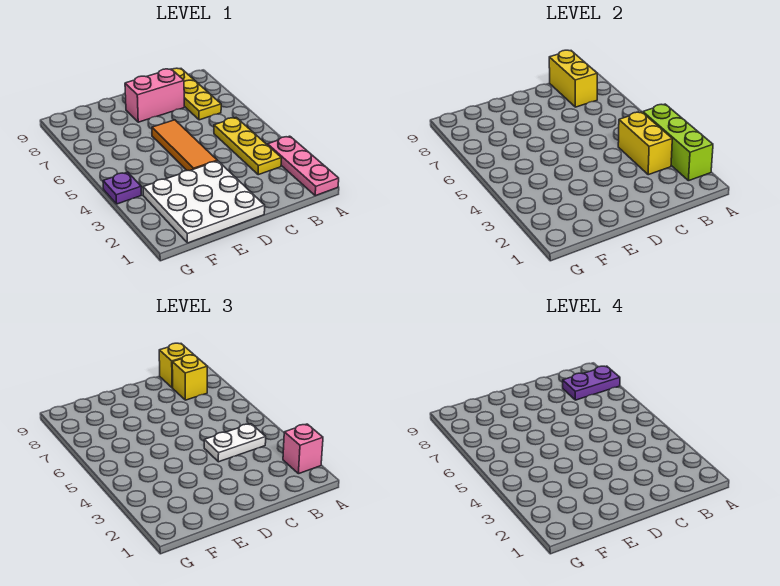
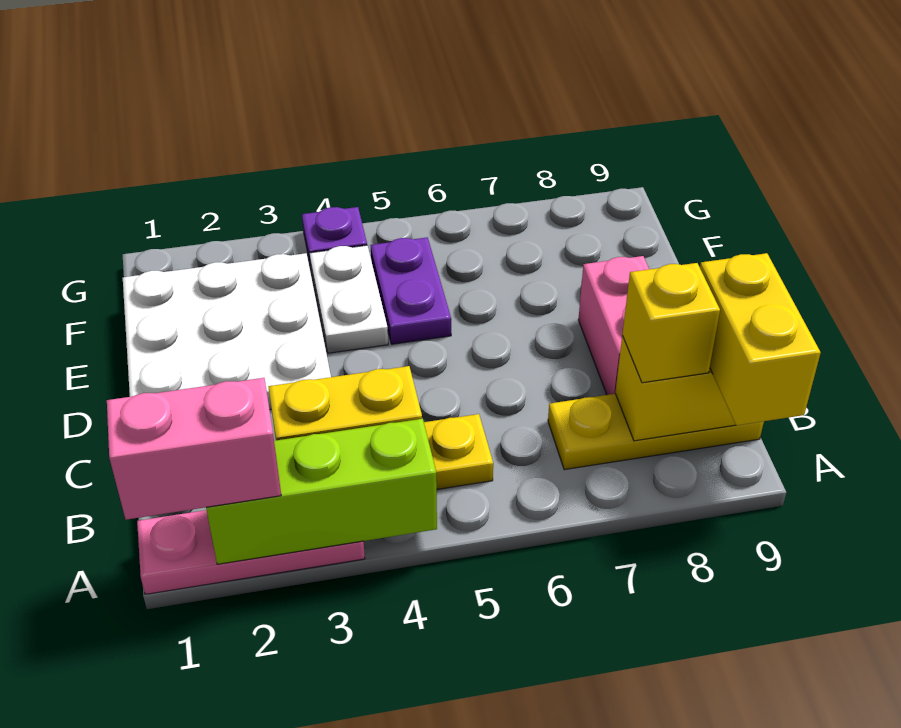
pink brick A2 level 3 -> pink brick A1:A2 level 3
purple plate A8:B8 level 4 -> purple plate E5:F5 level 1
white plate B4:C4 level 3 -> white plate E4:F4 level 1
yellow brick B9 level 3 -> yellow brick A9:B9 level 3
orange tile D4:D6 level 1 -> none

